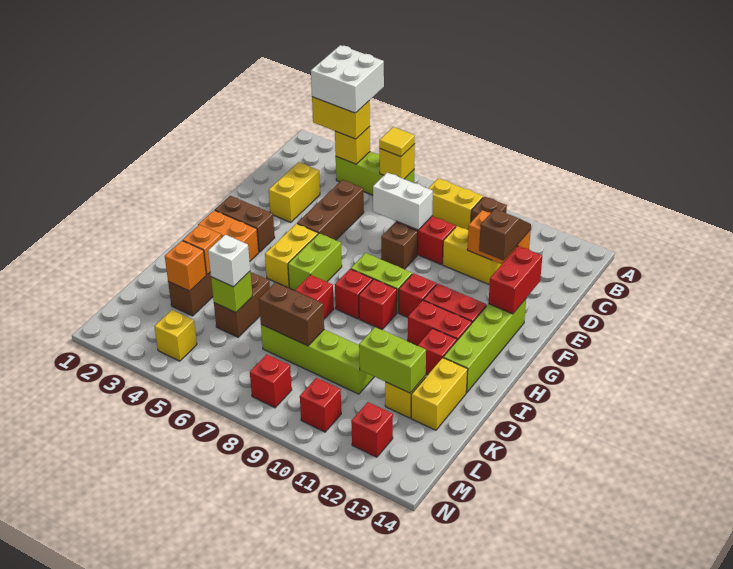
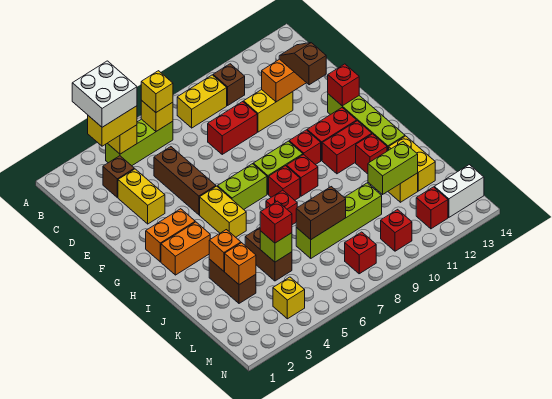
yellow tile B6 level 3 -> yellow brick B6 level 3
white brick D7:D8 level 2 -> white brick M13:M14 level 1
brown brick E8 level 1 -> brown brick C3 level 1
red brick E13:F13 level 2 -> red brick F13 level 2
brown brick G2:G3 level 1 -> orange brick G2:G3 level 1
lime brick G6:H6 level 1 -> lime brick G6:G7 level 1
white brick K5 level 3 -> red brick K5 level 3

